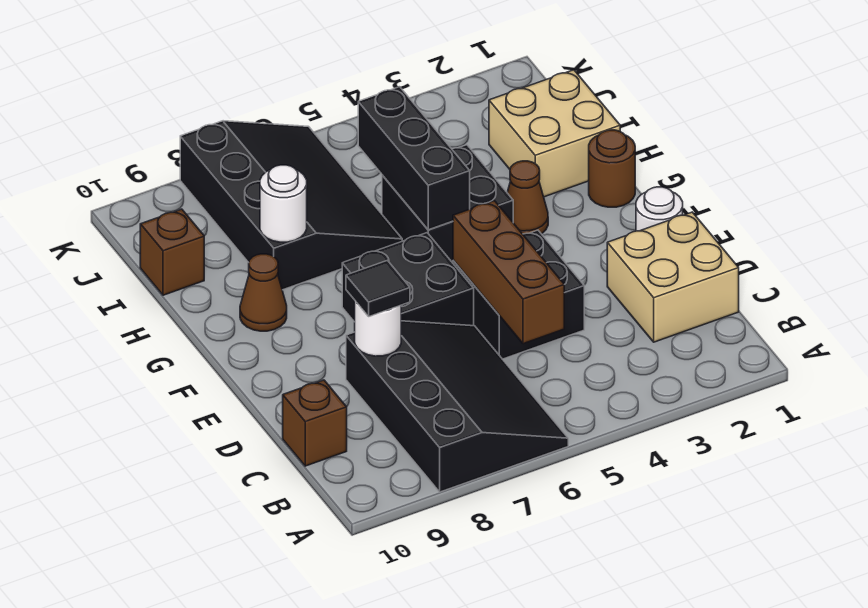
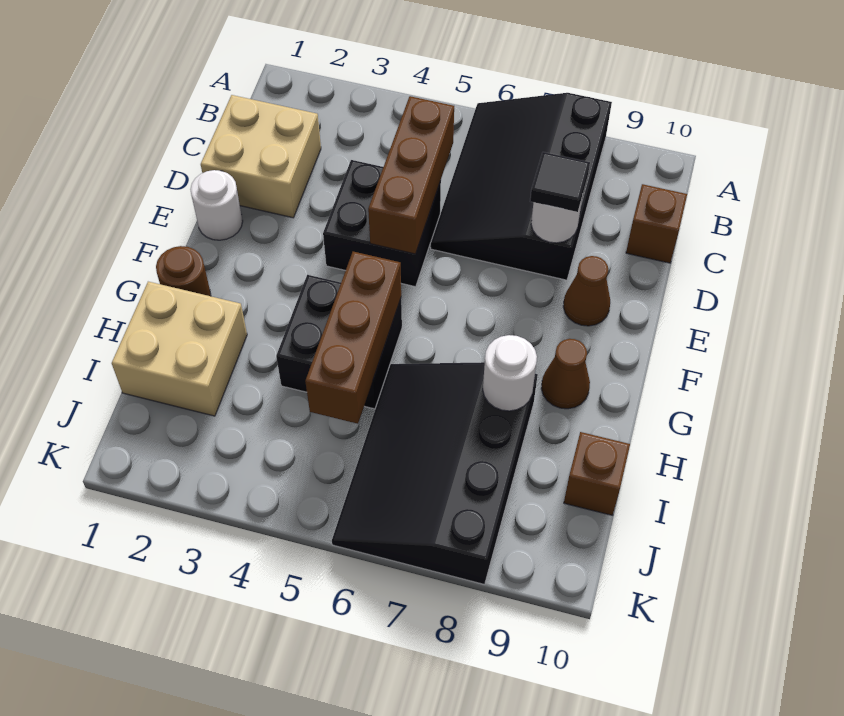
black brick E6:F7 level 1 -> none
brown cone G3 level 1 -> brown cone E9 level 1
black brick G5:I5 level 2 -> brown brick G5:I5 level 2

